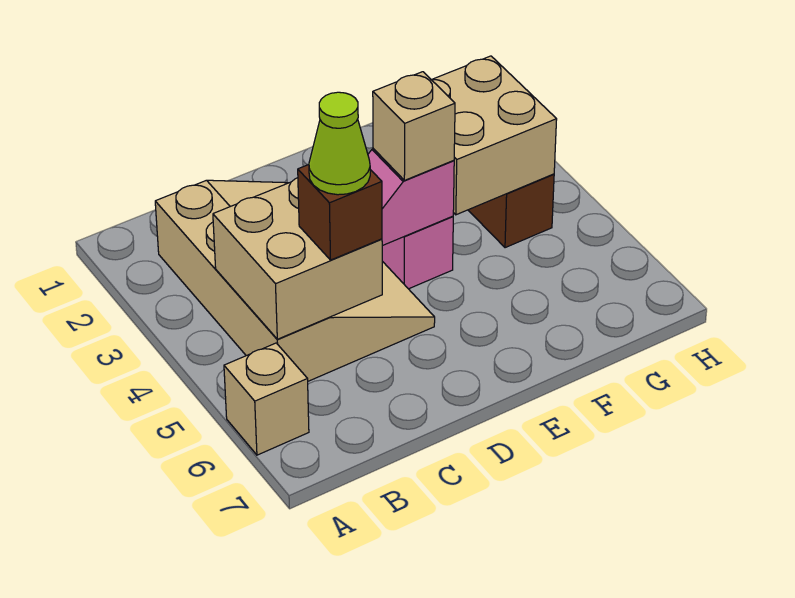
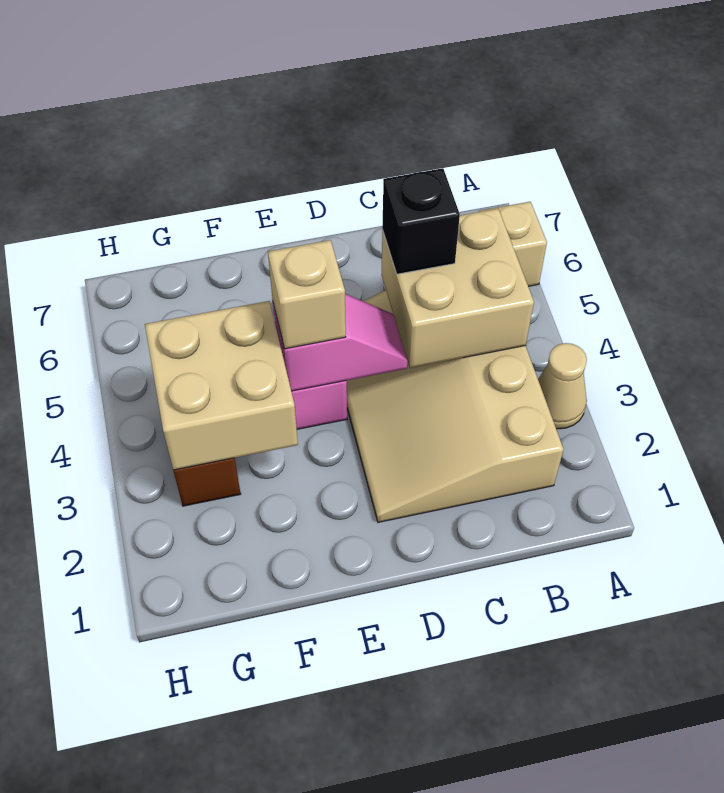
none -> tan cone A3 level 1
brown brick C5 level 3 -> black brick C5 level 3
lime cone C5 level 4 -> none

